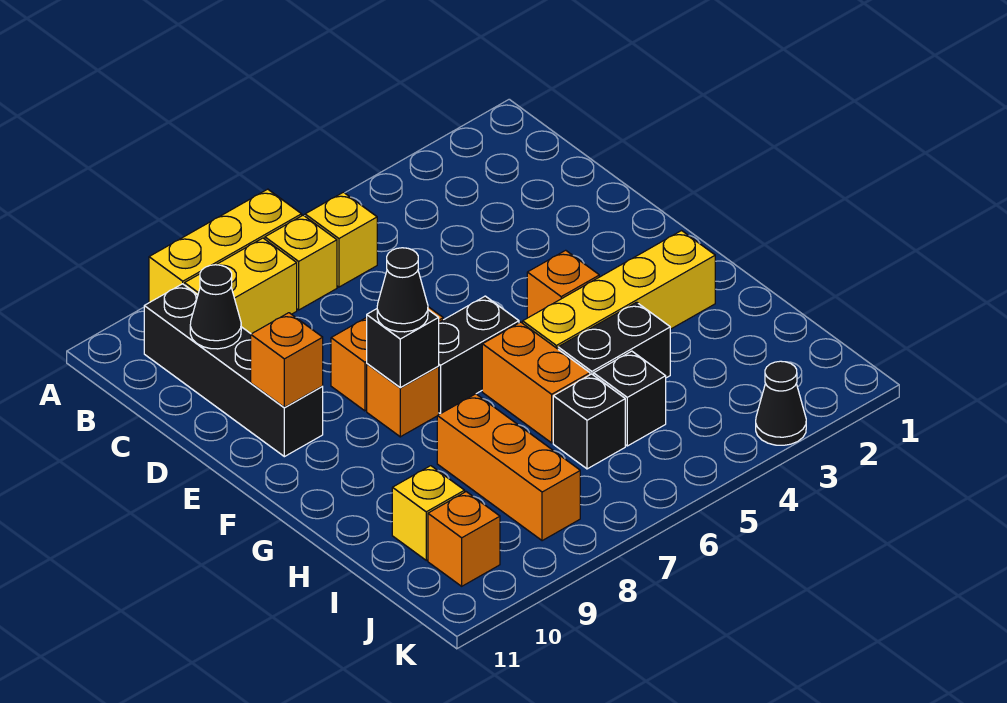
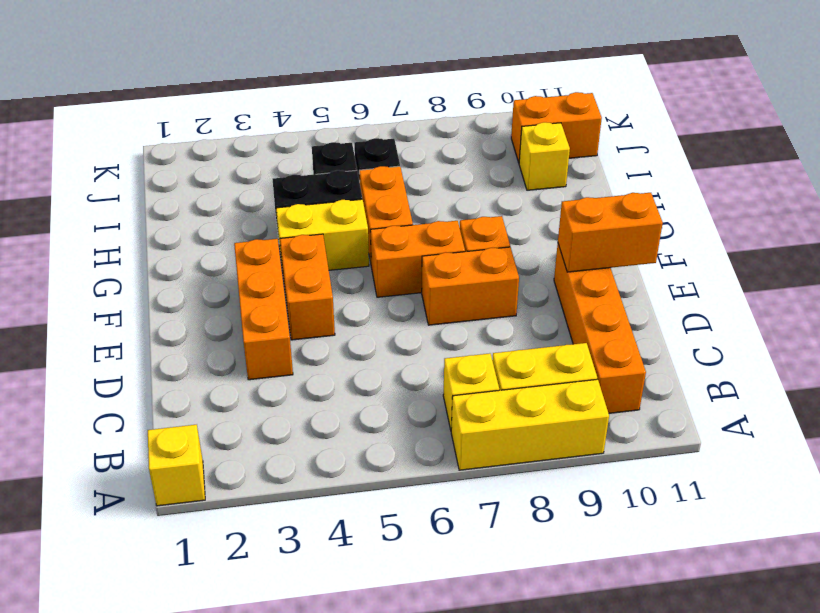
yellow brick B6 level 1 -> yellow brick A1 level 1
black brick B10:E10 level 1 -> orange brick B10:E10 level 1
black cone C10 level 2 -> none
orange brick E10 level 2 -> orange brick E10:E11 level 2
orange brick F4 level 1 -> orange brick E4:F4 level 1
black brick F6:F7 level 1 -> orange brick F6:F7 level 1
black brick F8 level 2 -> none
black cone F8 level 3 -> none
yellow brick G2:G5 level 1 -> yellow brick G4:G5 level 1
orange brick H8:J8 level 1 -> orange brick D3:F3 level 1
orange brick J10 level 1 -> orange brick J10:J11 level 1
black cone K3 level 1 -> none

